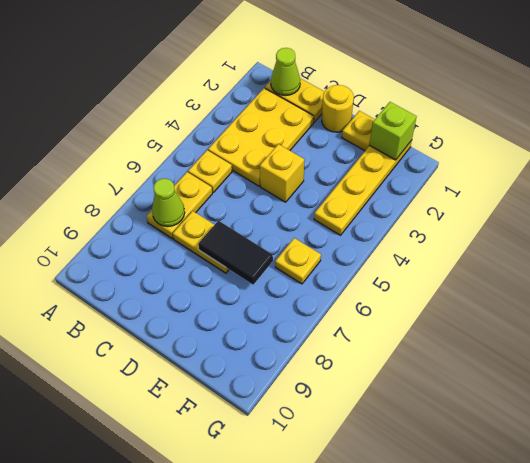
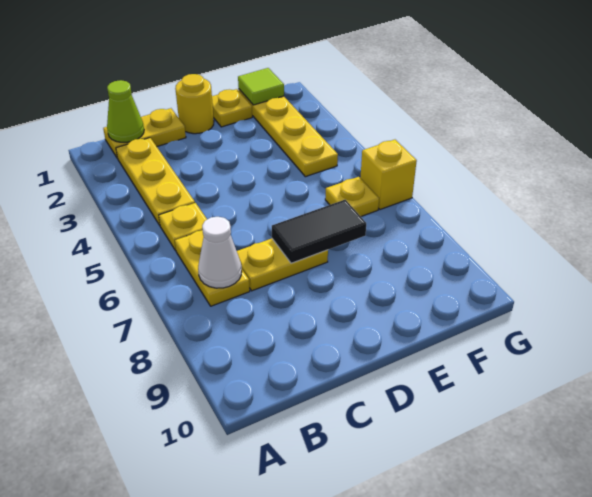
yellow plate B2:C4 level 1 -> yellow plate B2:B4 level 1
lime cone B7 level 2 -> white cone B7 level 2
yellow brick D4 level 1 -> yellow brick G6 level 1
lime brick F1 level 2 -> lime tile F1 level 2

